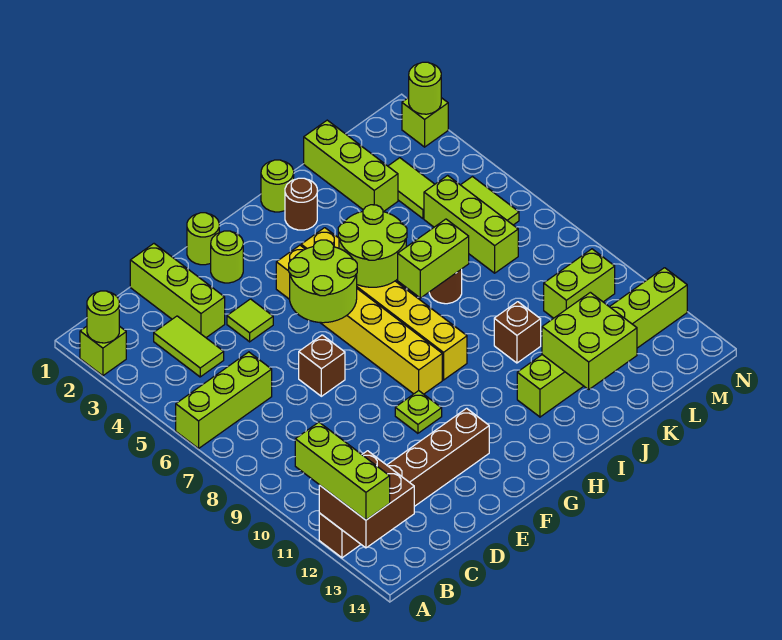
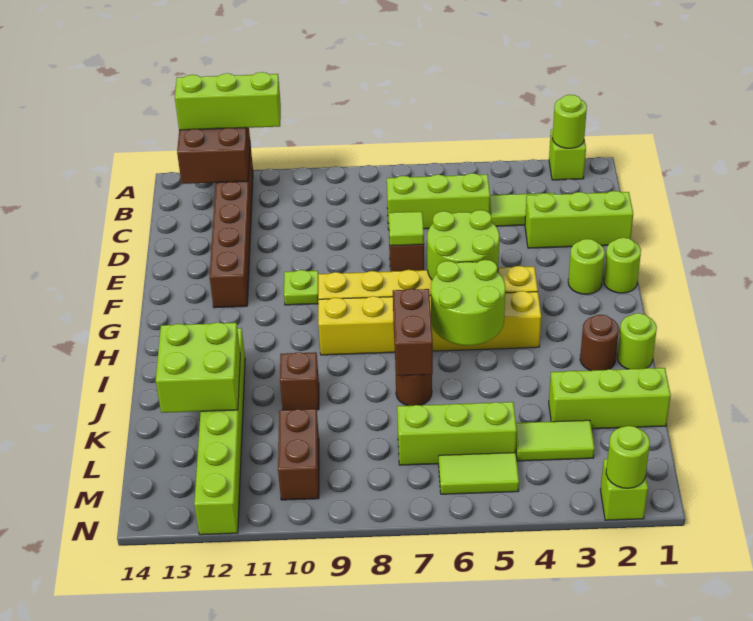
lime brick A6:C6 level 1 -> lime brick C5:C7 level 1
lime tile E4 level 1 -> lime tile E7 level 2
lime brick I7:J7 level 2 -> brown brick I7:J7 level 2
lime brick L10:M10 level 1 -> brown brick L10:M10 level 1

